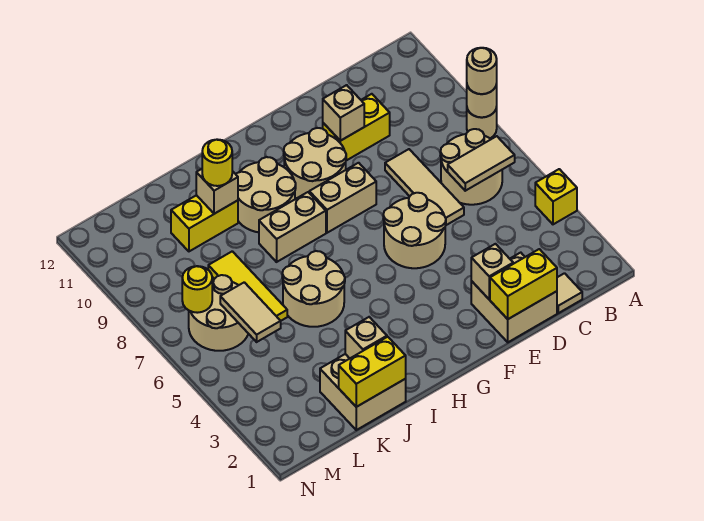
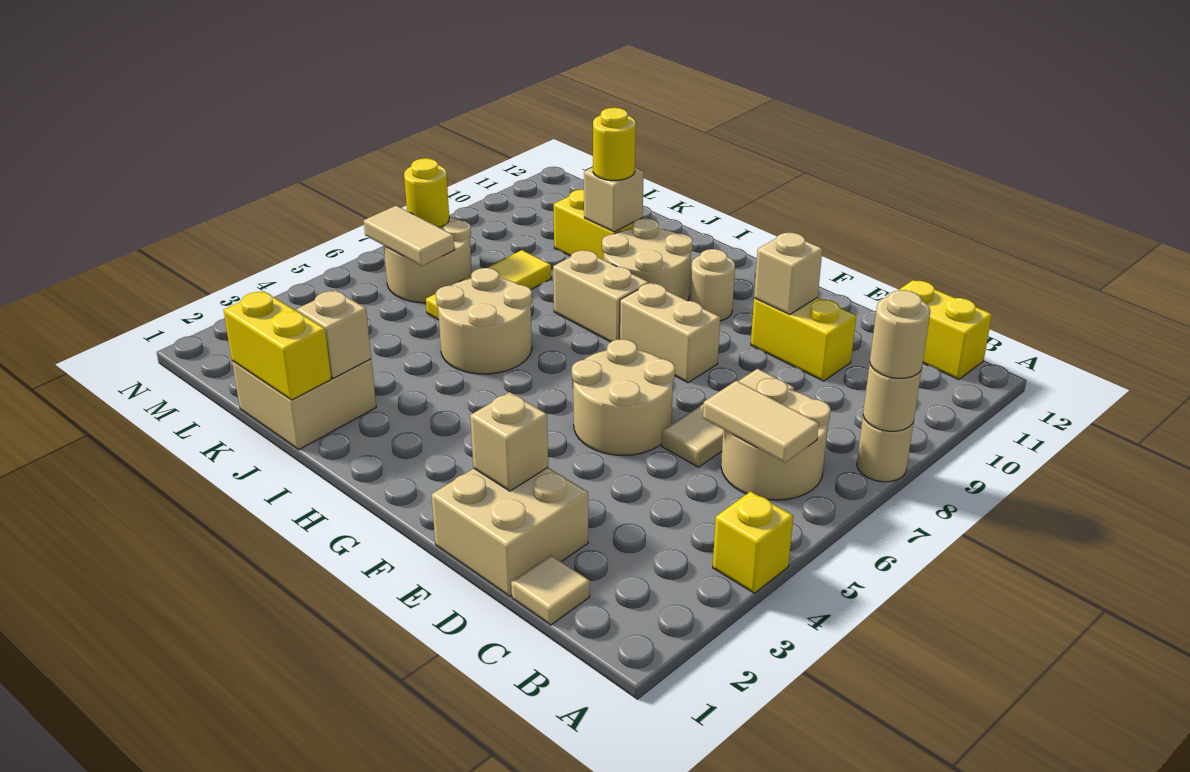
yellow brick D1:E1 level 2 -> yellow brick B12:C12 level 1
tan round brick F9:G10 level 1 -> tan round brick G10 level 1
tan tile L5:L6 level 2 -> tan tile L6:M6 level 2

